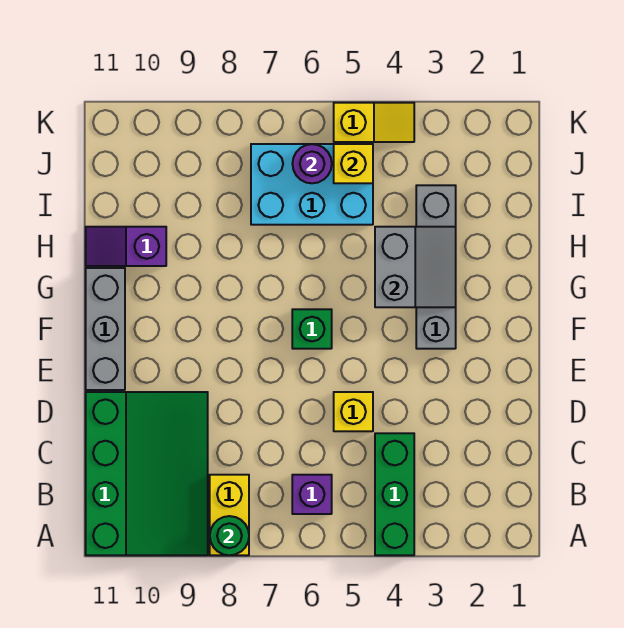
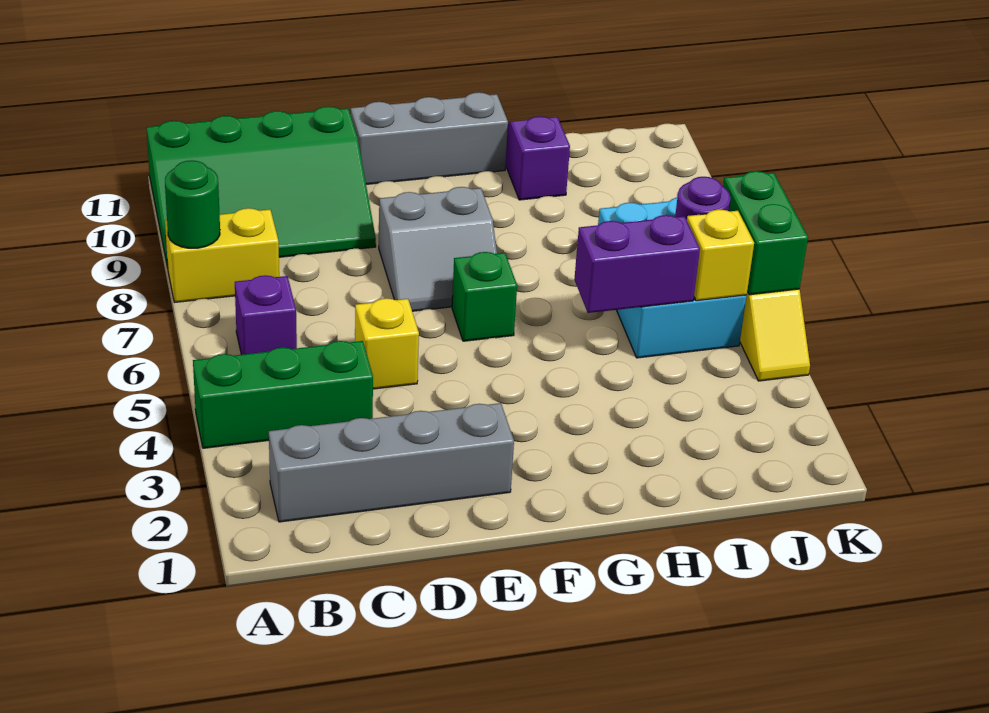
grey brick F3:I3 level 1 -> grey brick B2:E2 level 1
grey slope G3:H4 level 2 top 4 -> grey slope E7:F8 level 1 top 8
none -> purple brick H5:I5 level 2
none -> green brick K5:K6 level 2

